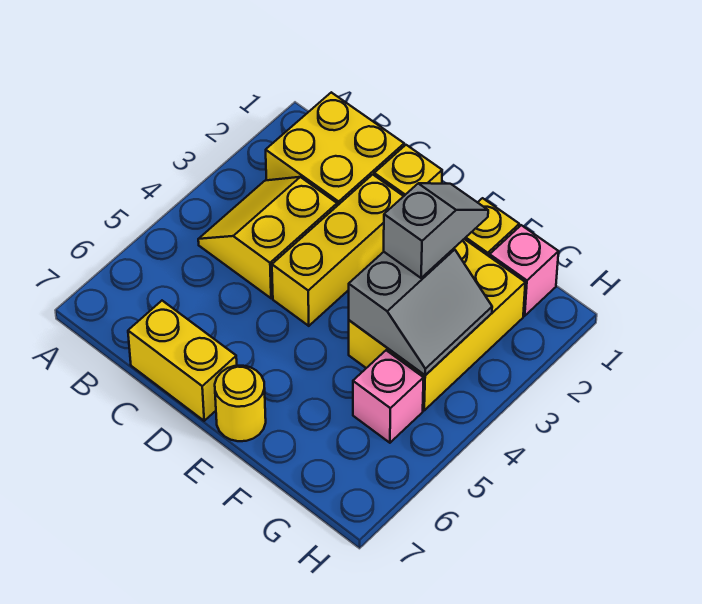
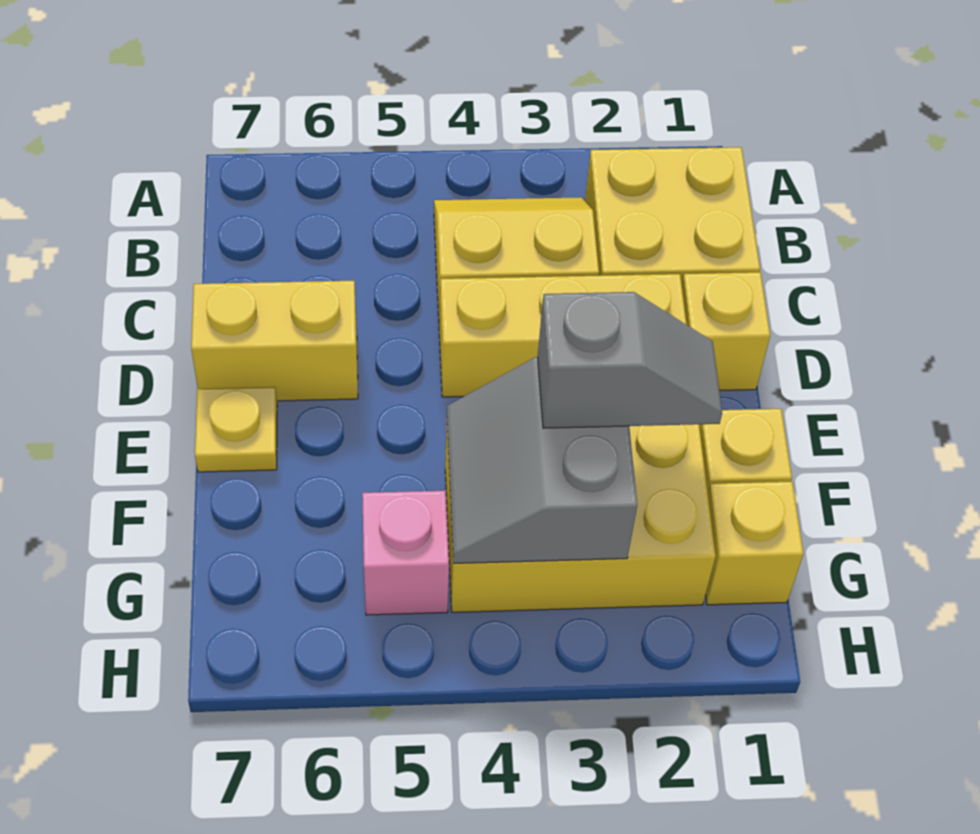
yellow brick C7:D7 level 1 -> yellow brick D6:D7 level 1
yellow round brick E7 level 1 -> yellow plate E7 level 1
grey slope F3:G4 level 2 top F -> grey slope F3:G4 level 2 top 3
pink brick G1 level 1 -> yellow brick G1 level 1

